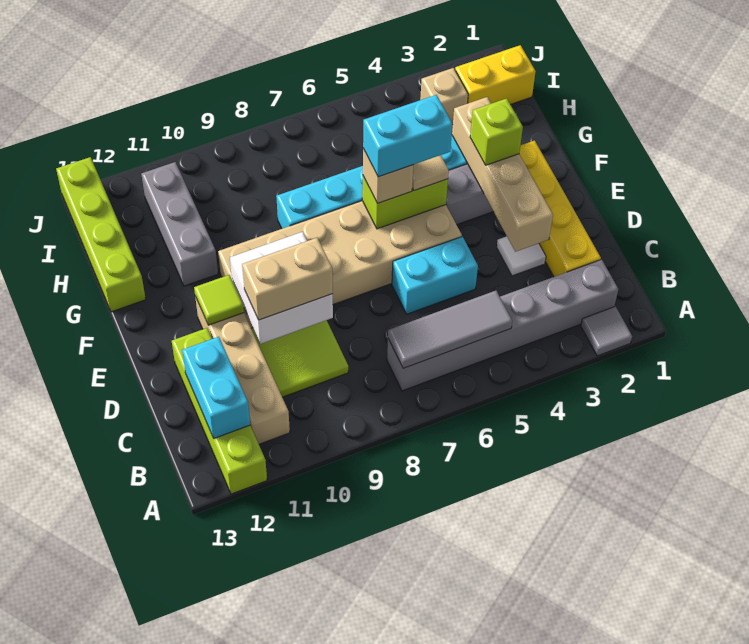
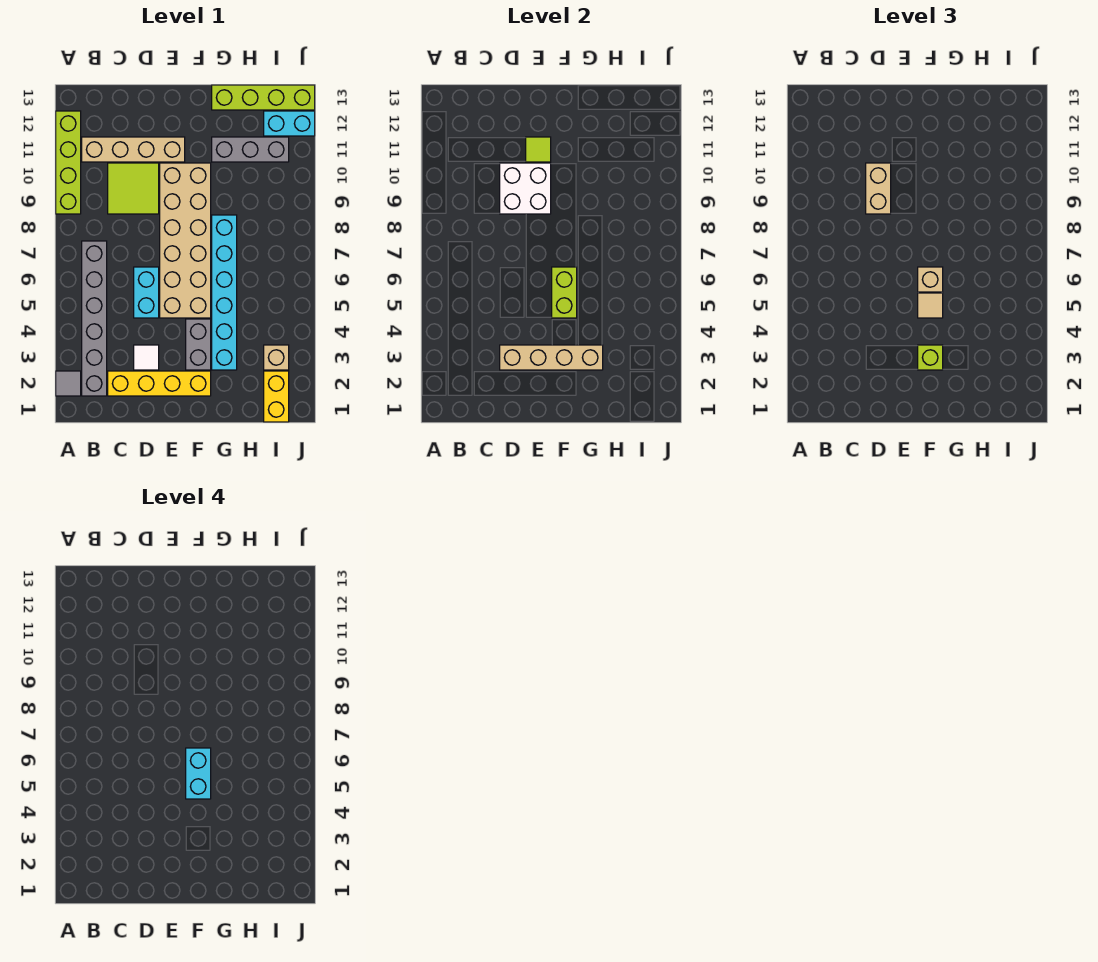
lime brick A12:D12 level 1 -> lime brick A9:A12 level 1
grey tile B5:B7 level 2 -> none
cyan brick B12:C12 level 2 -> cyan brick I12:J12 level 1

